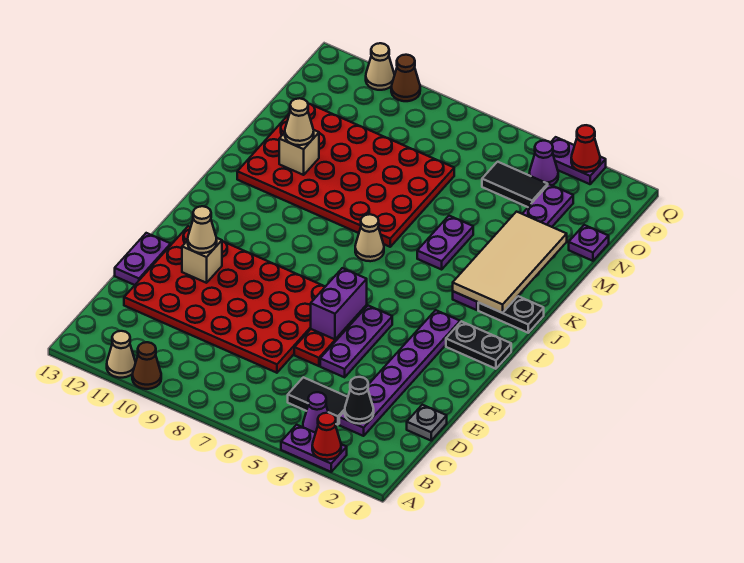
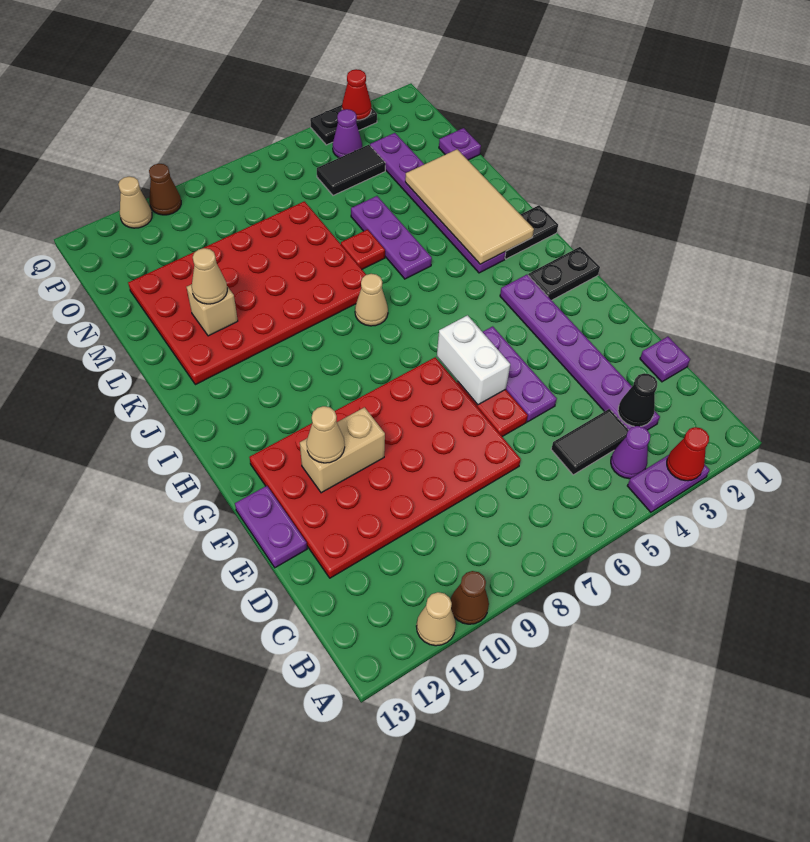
grey plate D1 level 1 -> purple plate D1 level 1
purple brick F6:G6 level 2 -> white brick F6:G6 level 2
tan brick F11 level 2 -> tan brick F10:F11 level 2
purple plate K5:L5 level 1 -> purple plate K5:M5 level 1
none -> red plate L6 level 1
purple plate Q3:Q4 level 1 -> black plate Q3:Q4 level 1

